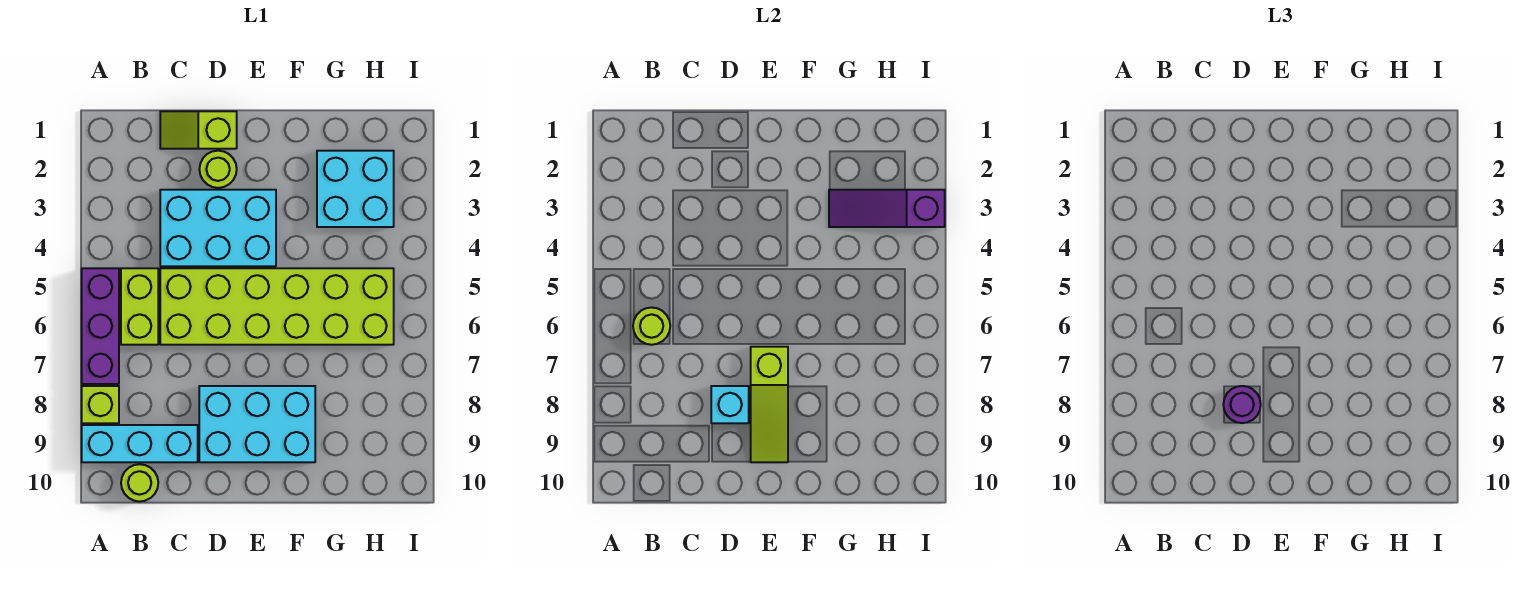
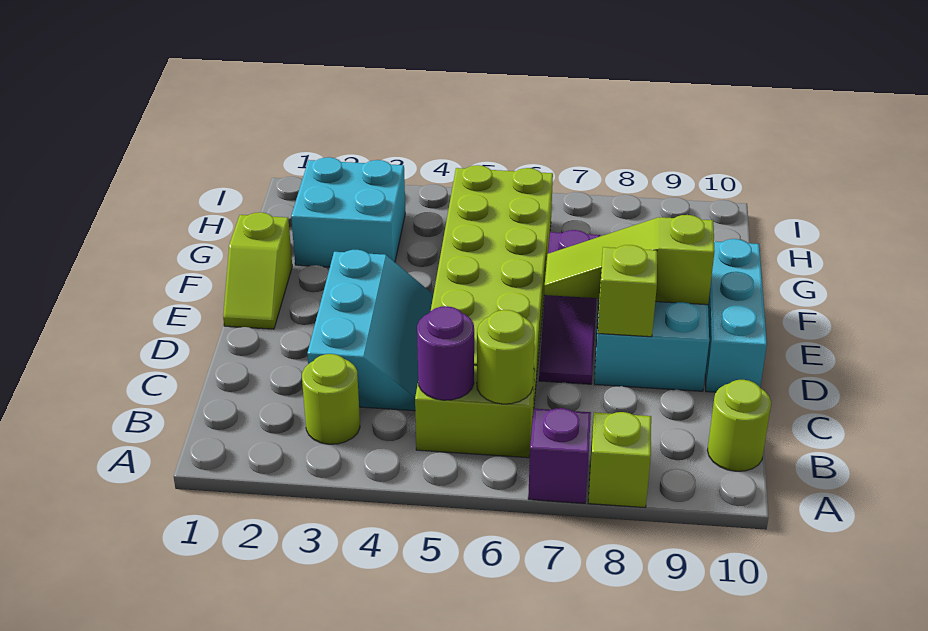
purple brick A5:A7 level 1 -> purple brick A7 level 1
cyan brick A9:C9 level 1 -> cyan brick D10:F10 level 1
lime slope C1:D1 level 1 top D -> lime slope E1:F1 level 1 top F
cyan brick C3:E4 level 1 -> cyan slope C3:E4 level 1 top 3
lime round brick D2 level 1 -> lime round brick B3 level 1
cyan brick D8 level 2 -> lime brick D8 level 2
purple round brick D8 level 3 -> purple round brick B5 level 2
lime slope E7:E9 level 2 top 7 -> lime slope E7:E9 level 2 top 9
purple slope G3:I3 level 2 top I -> purple slope D7:F7 level 1 top F

